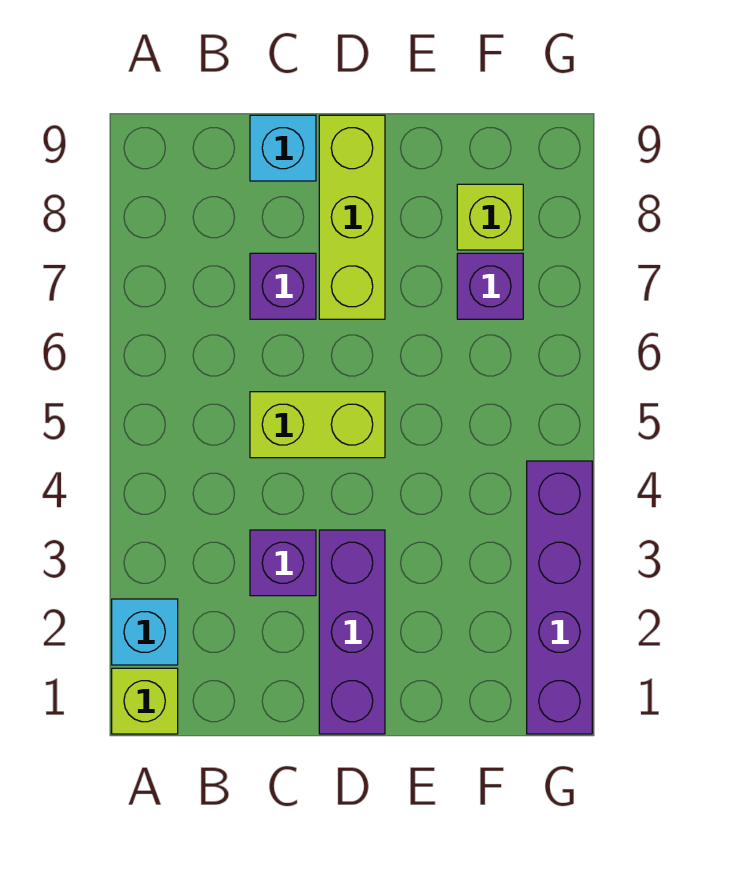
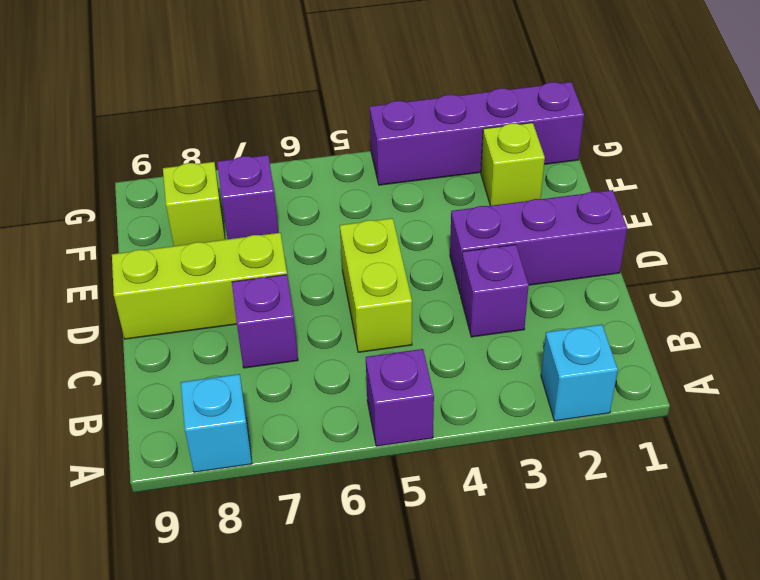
lime brick A1 level 1 -> lime brick F2 level 1
none -> purple brick A5 level 1
cyan brick C9 level 1 -> cyan brick A8 level 1

